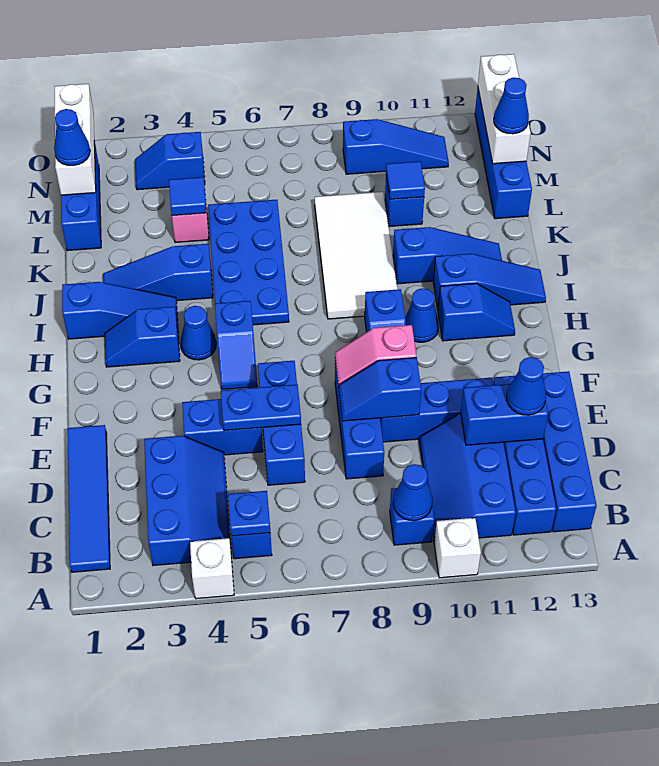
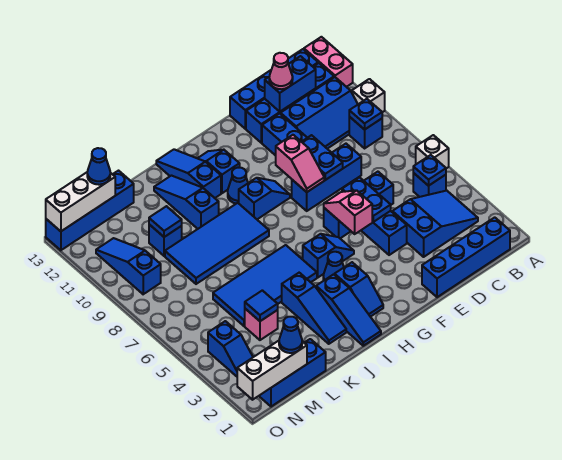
white brick A4 level 1 -> white brick A6 level 1
none -> pink brick A12:A13 level 1
blue tile B1:E1 level 1 -> blue brick B1:E1 level 1
blue slope B3:D4 level 1 top 3 -> blue slope B3:D4 level 1 top D
blue cone B9 level 2 -> blue plate B9 level 2
blue brick D11:D12 level 2 -> blue brick C12:D12 level 2
blue cone D12 level 3 -> pink cone D12 level 3
blue slope E8:E9 level 2 top 9 -> blue plate E8:E9 level 2
none -> pink slope F5:F6 level 2 top 5
blue slope I1:I3 level 1 top 1 -> blue slope I1:I3 level 1 top 3
blue plate I5:L6 level 1 -> blue tile I5:L6 level 1
white tile I8:L9 level 1 -> blue tile I8:L9 level 1

